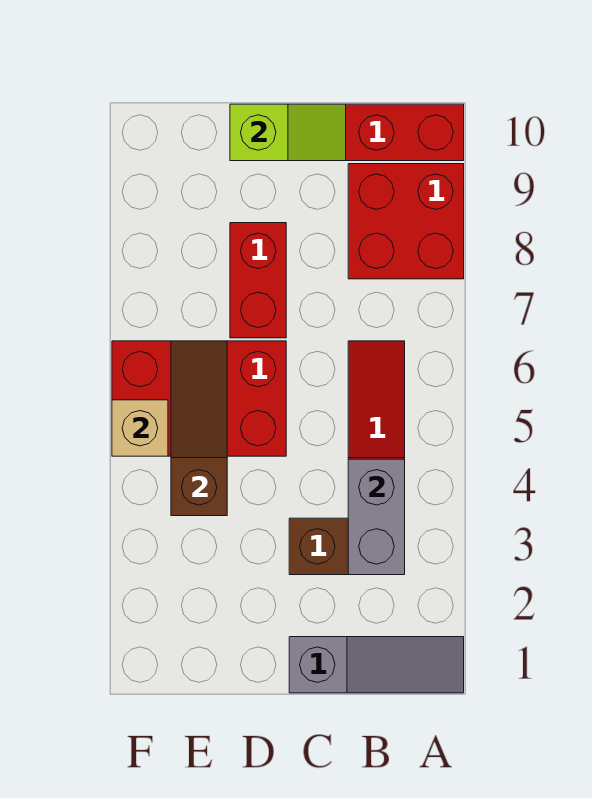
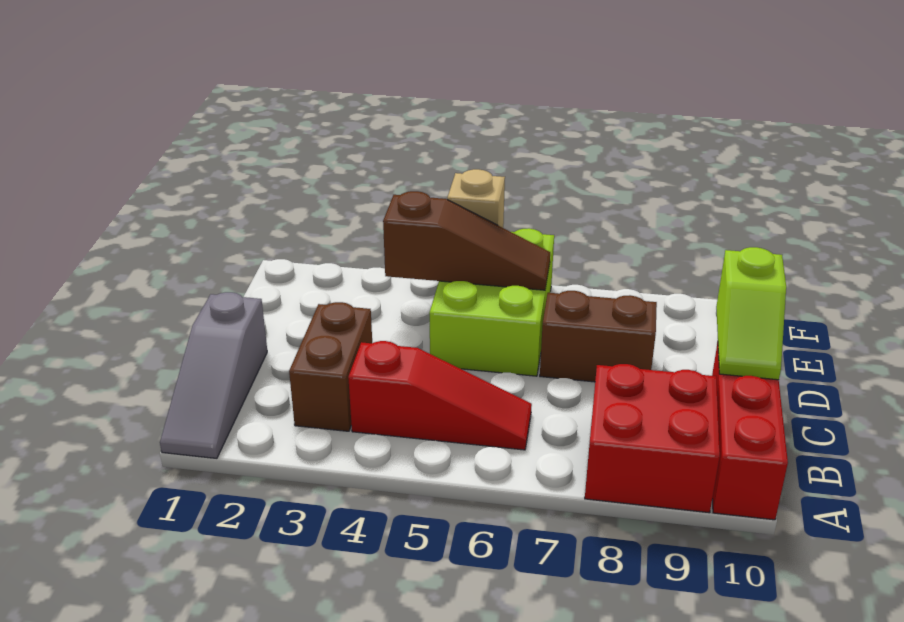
grey brick B3:B4 level 2 -> none
red brick D5:F6 level 1 -> lime brick D5:F6 level 1
red brick D7:D8 level 1 -> brown brick D7:D8 level 1

